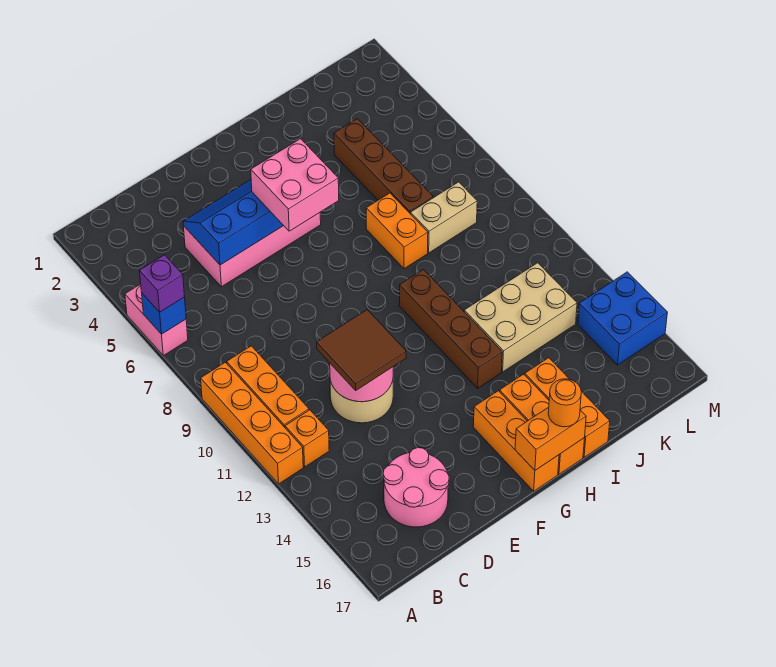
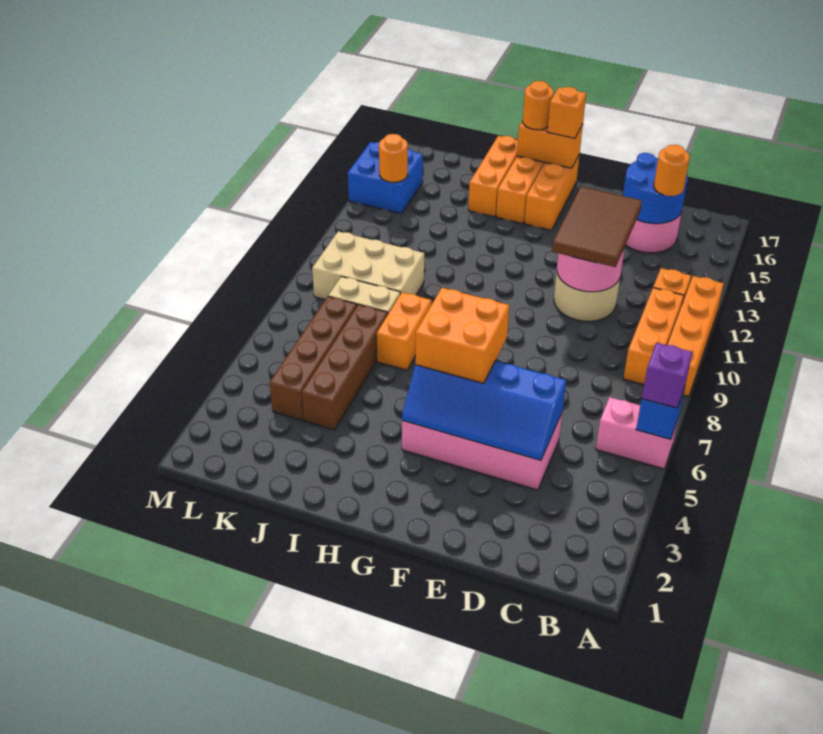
pink brick A5:A6 level 1 -> pink brick A6:B6 level 1
none -> blue round brick C15:D16 level 2
none -> orange round brick C15 level 3
brown tile D11:E12 level 3 -> brown tile D11:E13 level 3
pink brick F5:G6 level 3 -> orange brick F5:G6 level 3
none -> orange brick G17 level 3
brown brick H10:H13 level 1 -> brown brick K4:K7 level 1
tan brick I12:K13 level 1 -> tan brick J9:L10 level 1
none -> orange round brick L14 level 2

